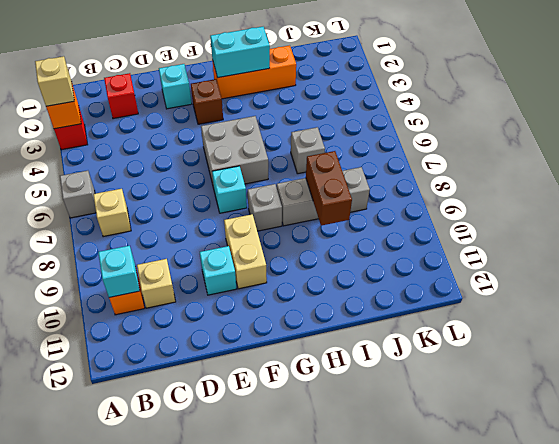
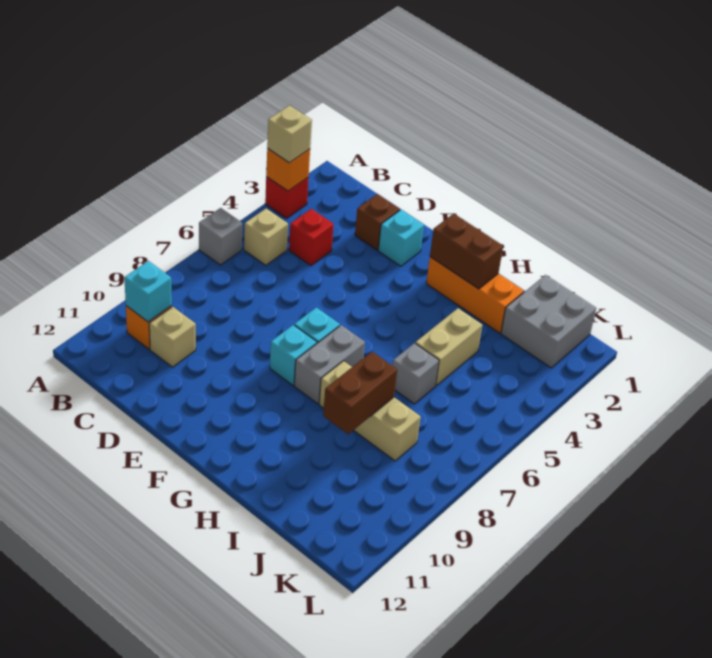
tan brick B7 level 1 -> tan brick B5 level 1
red brick C2 level 1 -> red brick C4 level 1
cyan brick E10 level 1 -> cyan brick F8 level 1
brown brick F3 level 1 -> brown brick D2 level 1
grey brick F5:G6 level 1 -> grey brick J1:K2 level 1
tan brick F9:F10 level 1 -> tan brick I4:I5 level 1
cyan brick G2:H2 level 2 -> brown brick G2:H2 level 2
grey brick G8 level 1 -> grey brick G7:G8 level 1
grey brick H8:J8 level 1 -> tan brick H8:J8 level 1

